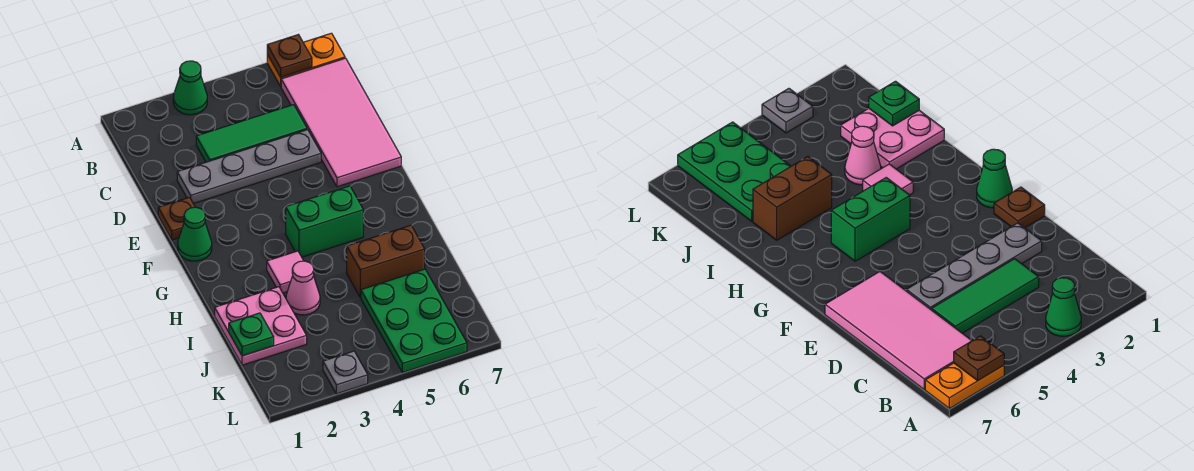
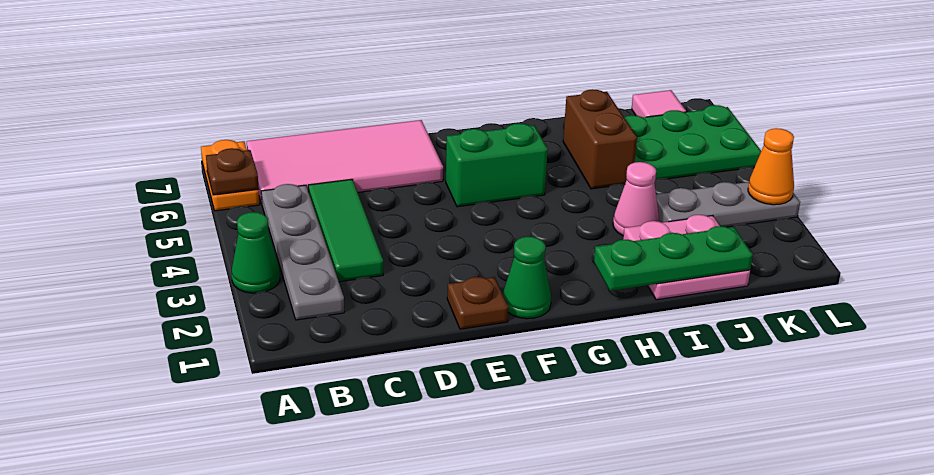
grey plate D2:D5 level 1 -> grey plate B2:B5 level 1
green brick G4:G5 level 1 -> green brick F5:G5 level 1
pink tile H3 level 1 -> pink tile K7 level 1
green plate J1 level 2 -> green plate H1:J1 level 2
grey plate L3 level 1 -> grey plate J3:L3 level 1
none -> orange cone L3 level 2

